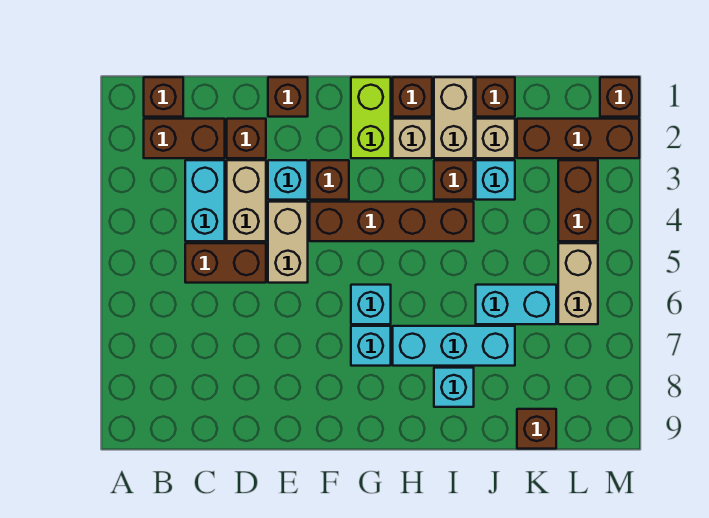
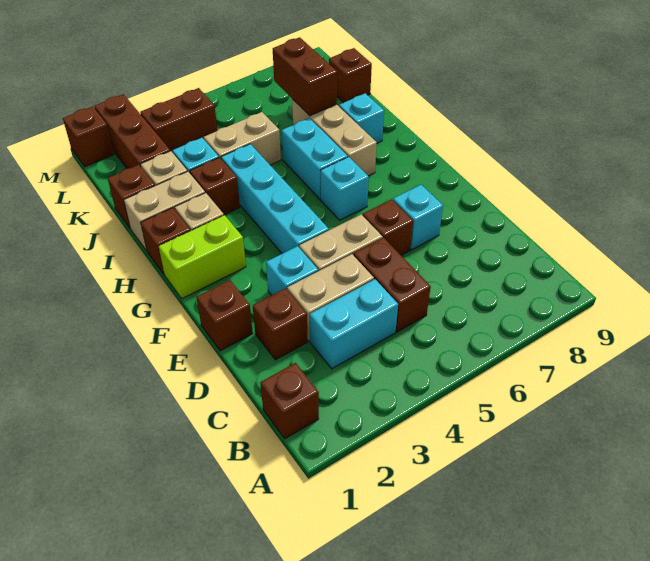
brown brick B2:C2 level 1 -> brown brick J7:K7 level 2
brown brick F3 level 1 -> brown brick E6 level 1
brown brick F4:I4 level 1 -> cyan brick F4:I4 level 1
cyan brick G7 level 1 -> cyan brick E7 level 1
cyan brick H7:J7 level 1 -> tan brick H7:J7 level 1
cyan brick J6:K6 level 1 -> cyan brick H6:I6 level 1
tan brick L5:L6 level 1 -> tan brick J4:J5 level 1

